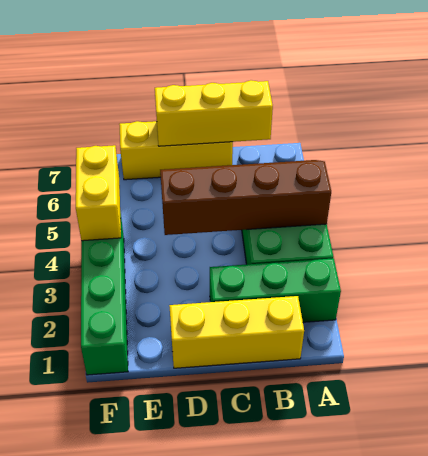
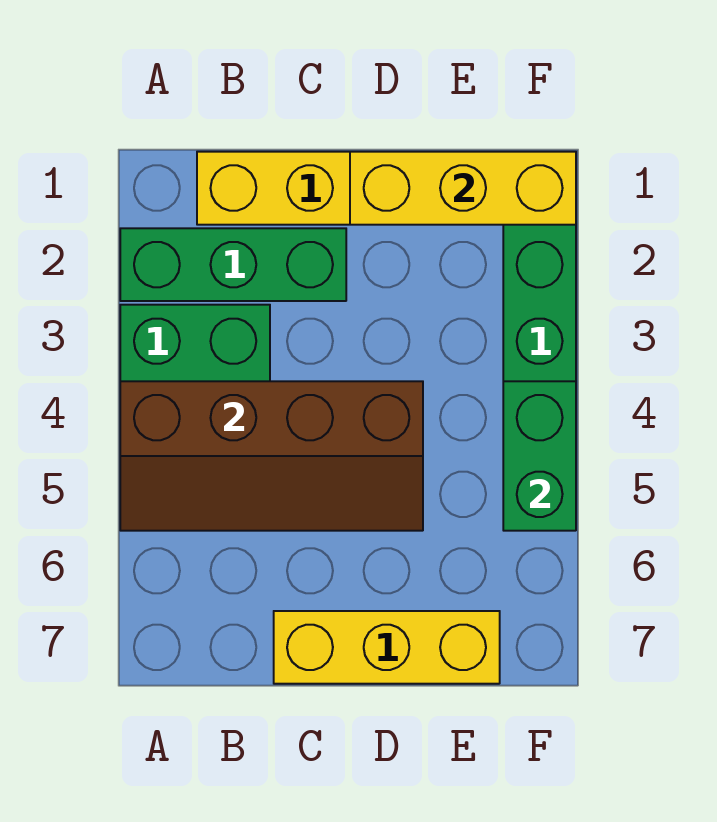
yellow brick B7:D7 level 2 -> yellow brick D1:F1 level 2
yellow brick F4:F5 level 2 -> green brick F4:F5 level 2

